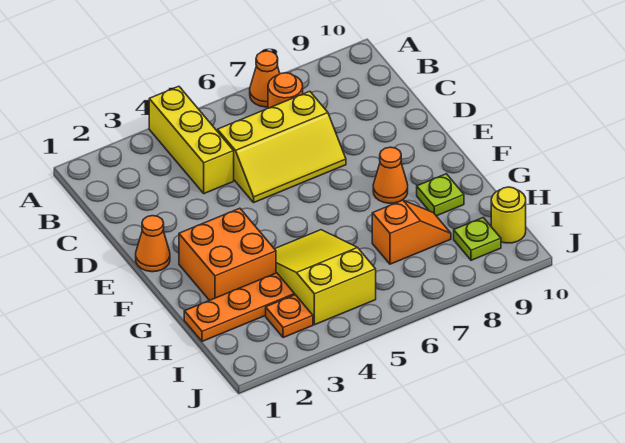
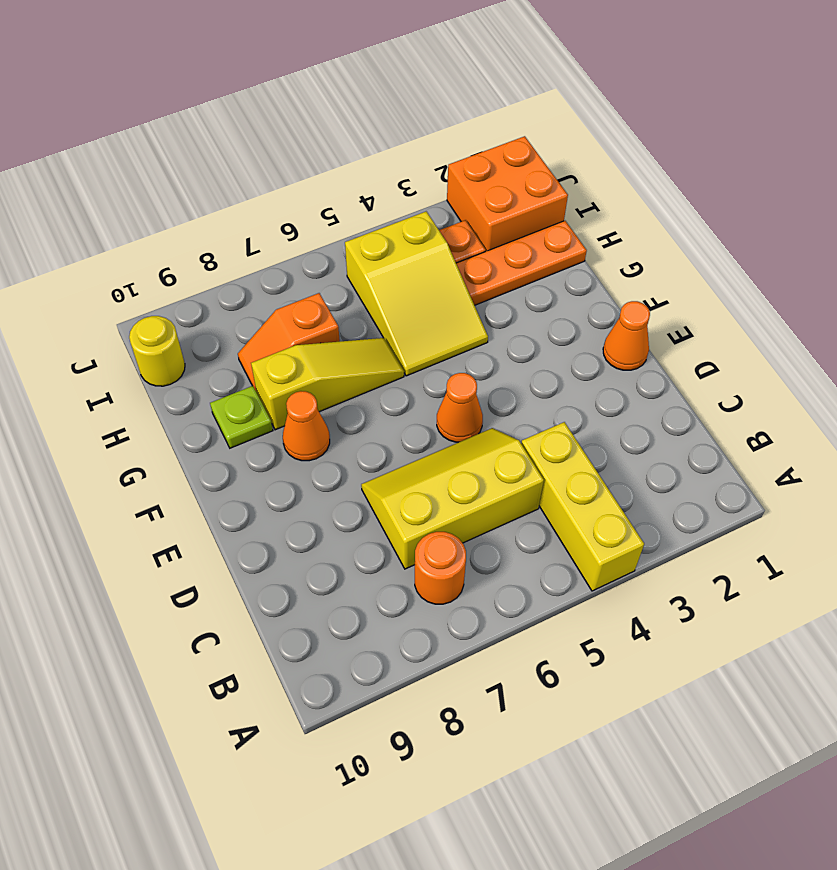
orange cone A7 level 1 -> orange cone E5 level 1
orange brick F2:G3 level 1 -> orange brick I1:J2 level 1
none -> yellow slope G6:G8 level 1 top 8
lime plate I9 level 1 -> none

